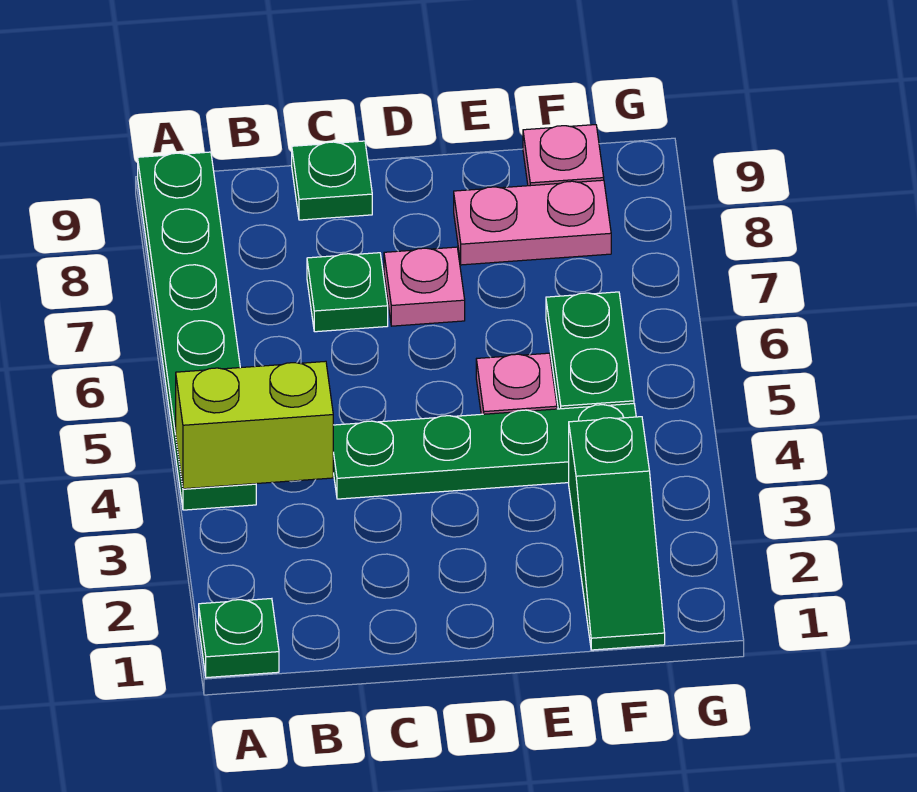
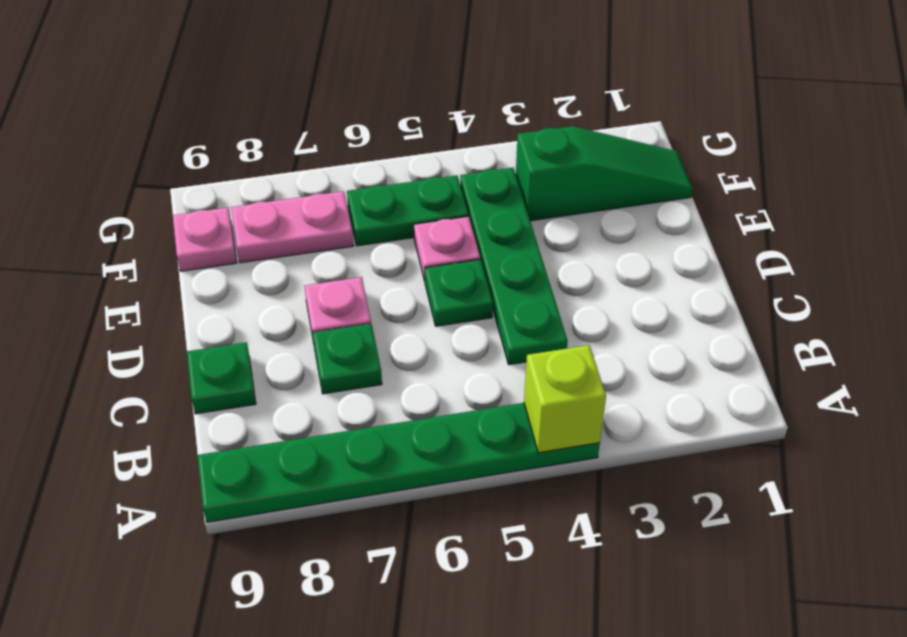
green plate A1 level 1 -> green plate D5 level 1
lime brick A4:B4 level 2 -> lime brick A4 level 2
pink plate E8:F8 level 1 -> pink plate F7:F8 level 1

